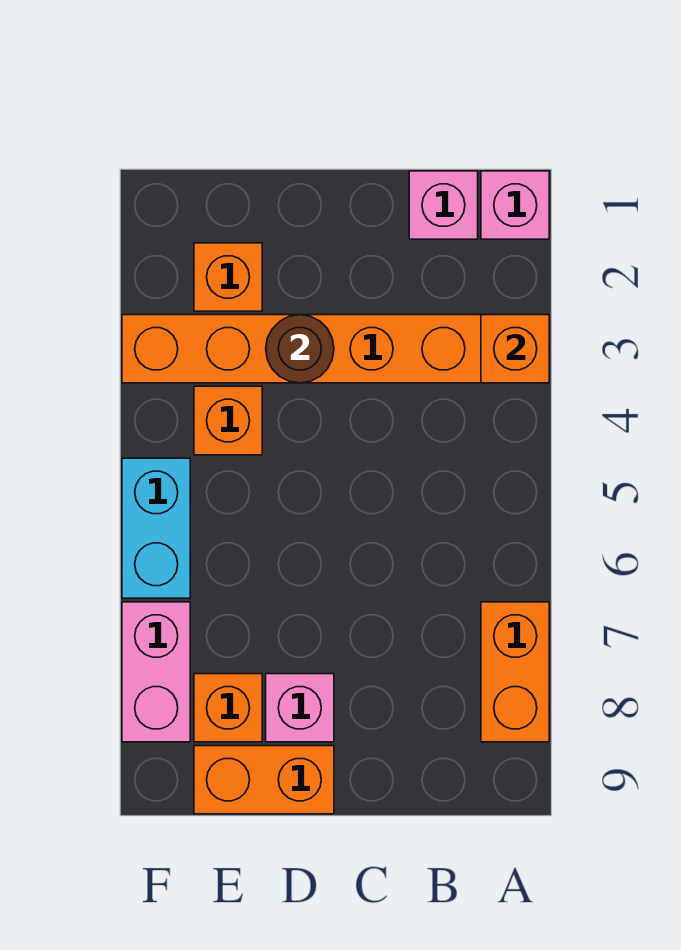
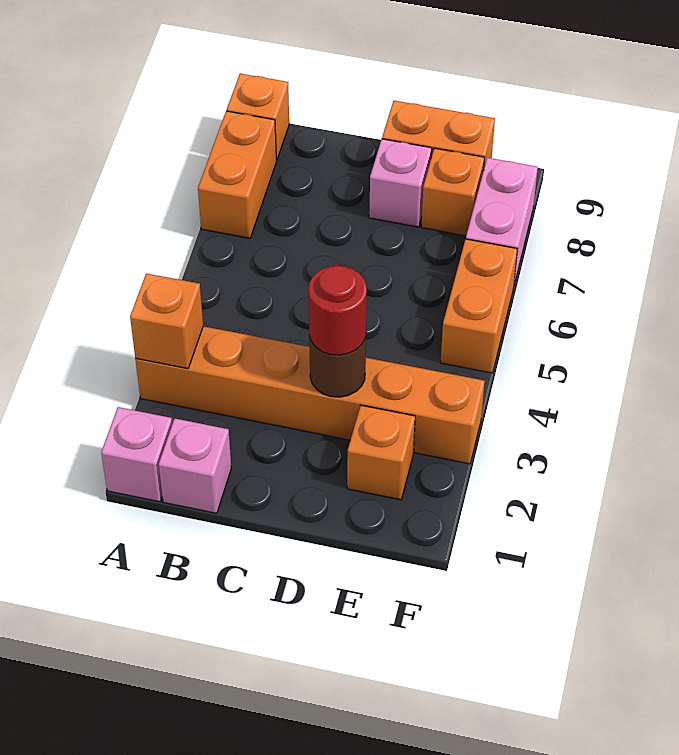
none -> red round brick D3 level 3
orange brick E4 level 1 -> orange brick A9 level 1
cyan brick F5:F6 level 1 -> orange brick F5:F6 level 1

